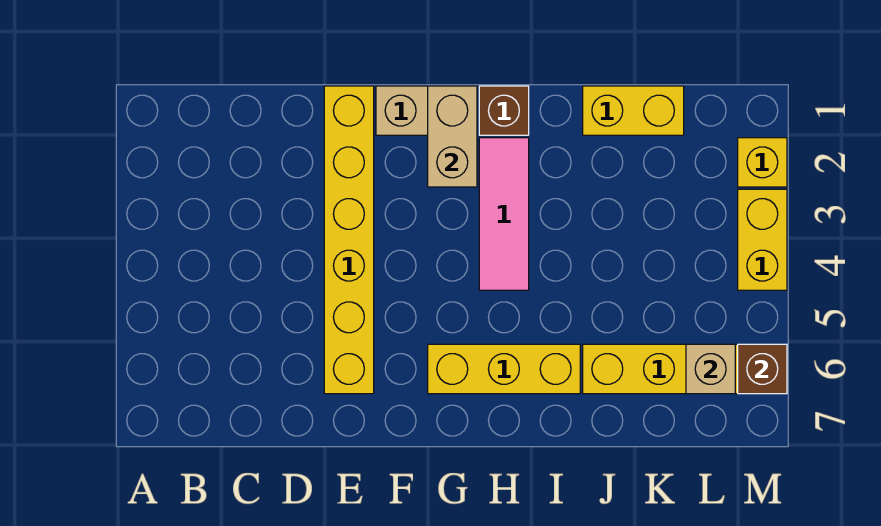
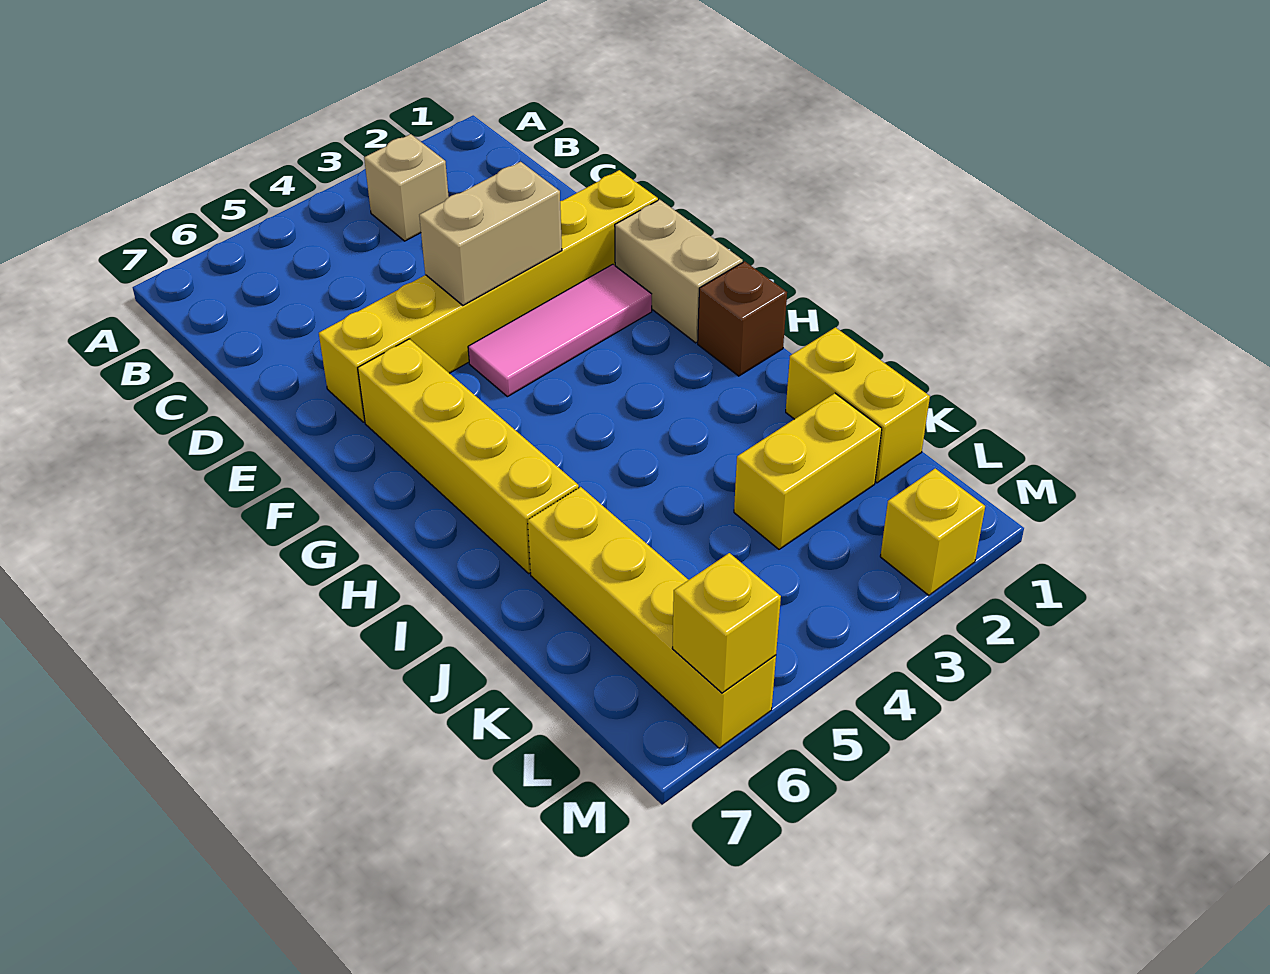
tan brick G1:G2 level 2 -> tan brick E3:E4 level 2
yellow brick G6:I6 level 1 -> yellow brick F6:I6 level 1
pink tile H2:H4 level 1 -> pink tile F2:F4 level 1
tan brick L6 level 2 -> tan brick B3 level 1
yellow brick M3:M4 level 1 -> yellow brick K2:K3 level 1
brown brick M6 level 2 -> yellow brick M6 level 2

